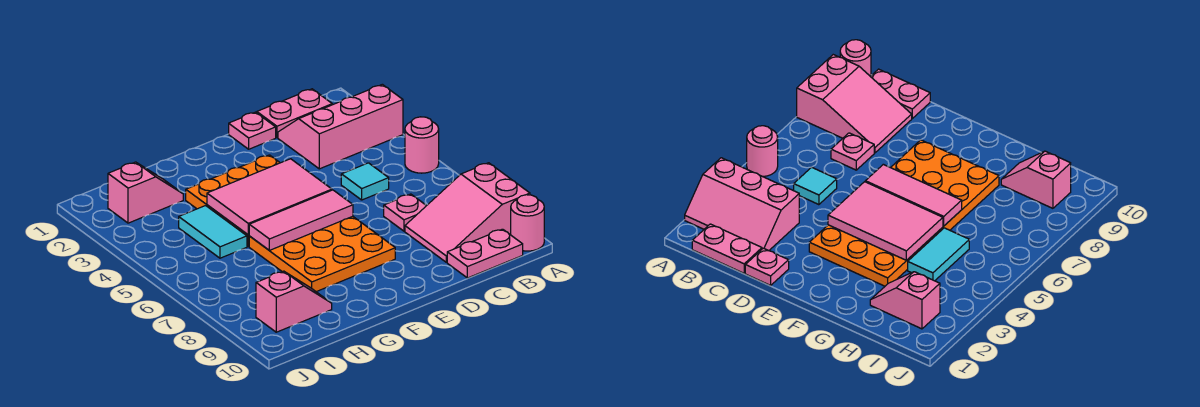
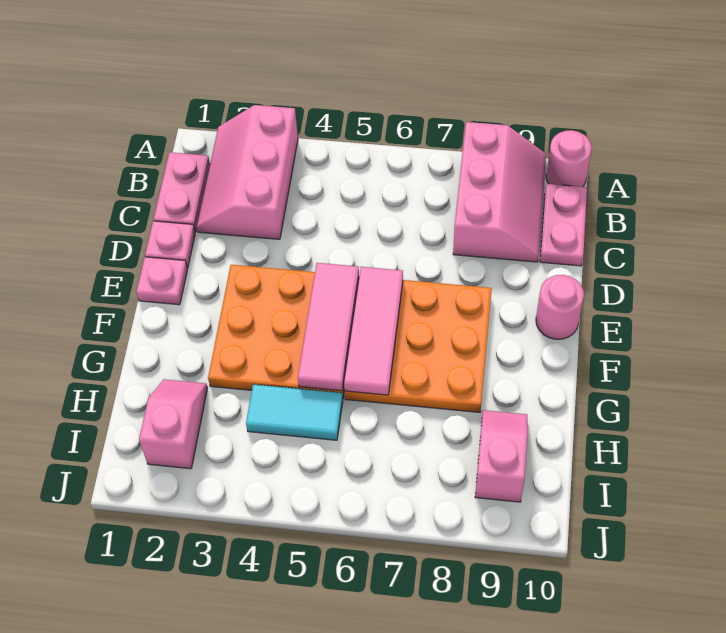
pink round brick A5 level 1 -> pink round brick E10 level 1
pink slope A8:C9 level 1 top A -> pink slope A8:C9 level 1 top 8
cyan tile C5 level 1 -> none
pink plate C7 level 1 -> pink plate E1 level 1
pink tile E4:G5 level 2 -> pink tile E5:G5 level 2

